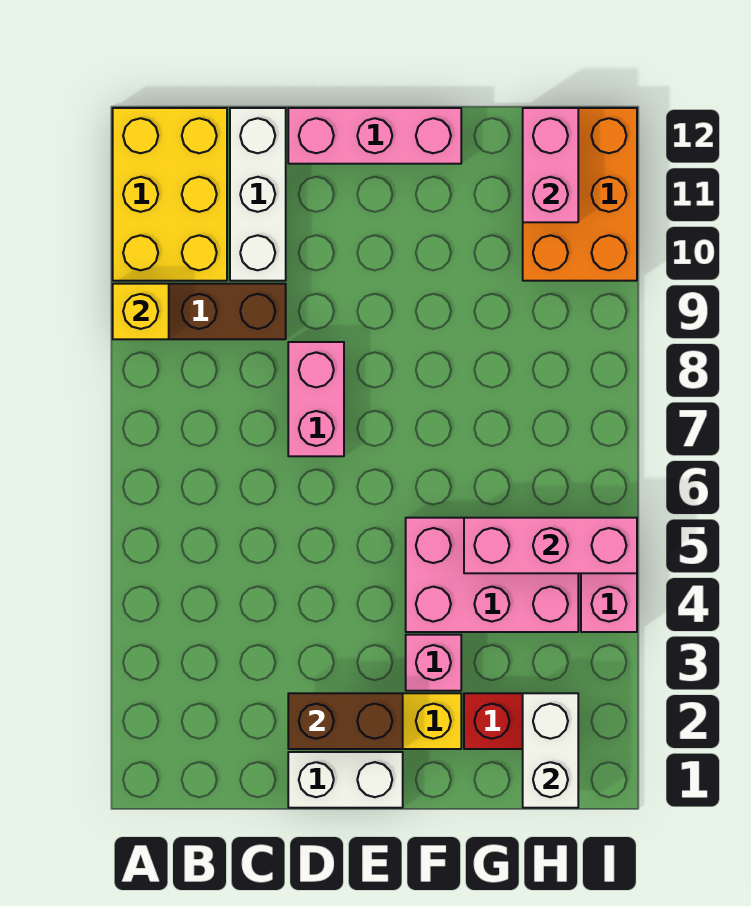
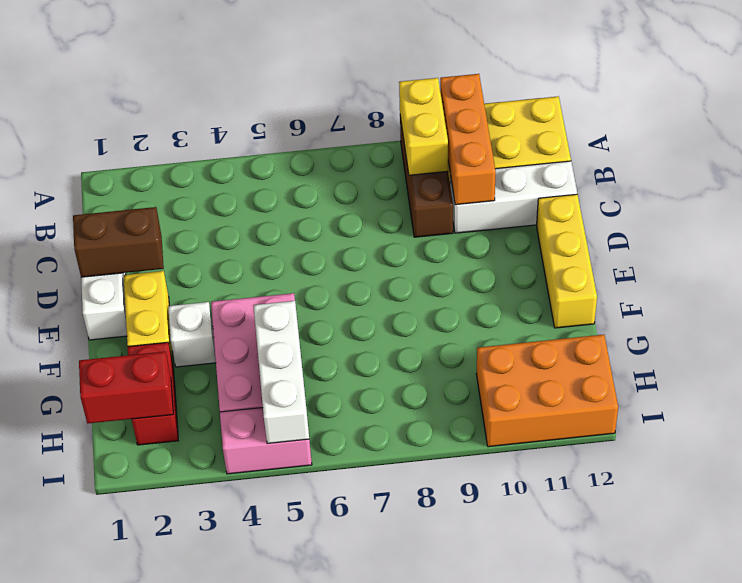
yellow brick A9 level 2 -> yellow brick A9:B9 level 2
none -> orange brick A10:C10 level 2
brown brick D2:E2 level 2 -> brown brick D1:D2 level 2
pink brick D7:D8 level 1 -> none
pink brick D12:F12 level 1 -> yellow brick D12:F12 level 1
pink brick F3 level 1 -> white brick F3 level 1
pink brick G5:I5 level 2 -> white brick G5:I5 level 2
white brick H1:H2 level 2 -> red brick H1:H2 level 2
pink brick H11:H12 level 2 -> none

